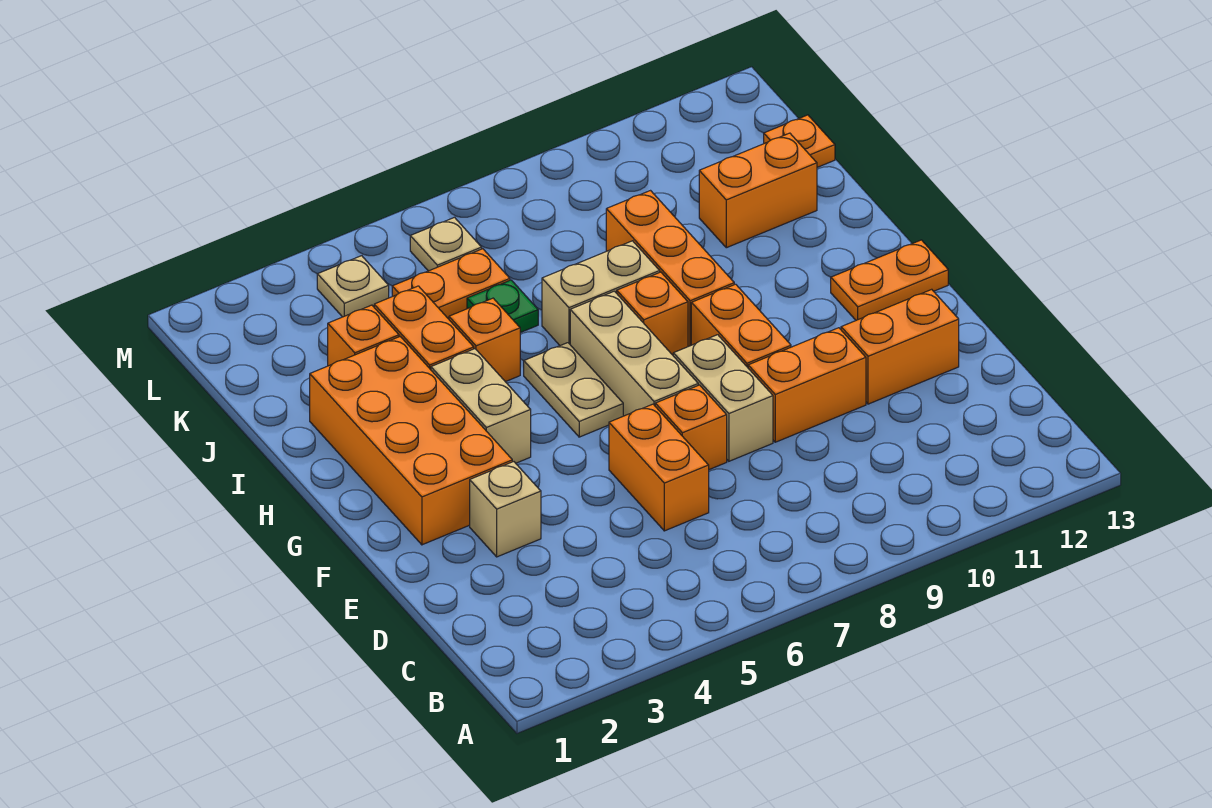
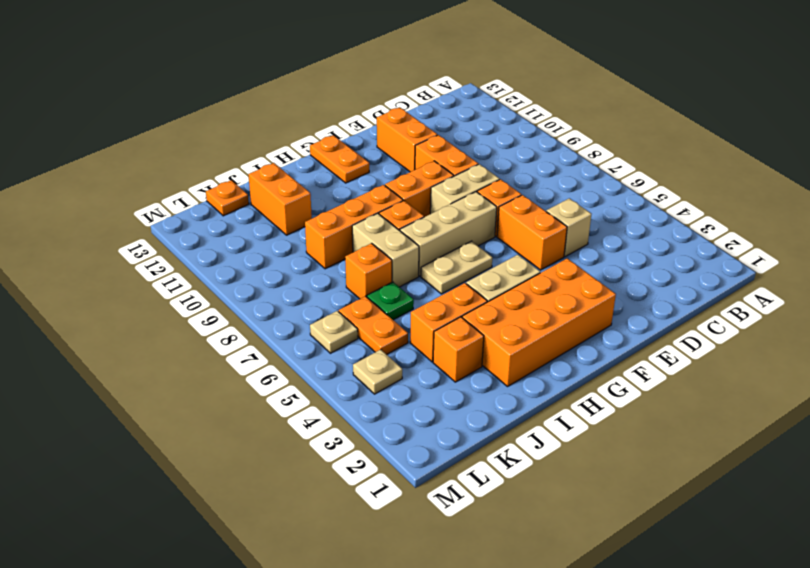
orange brick D6:E6 level 1 -> orange brick E5:E6 level 1
tan brick E3 level 1 -> tan brick D5 level 1
orange brick I5 level 1 -> orange brick J7 level 1

